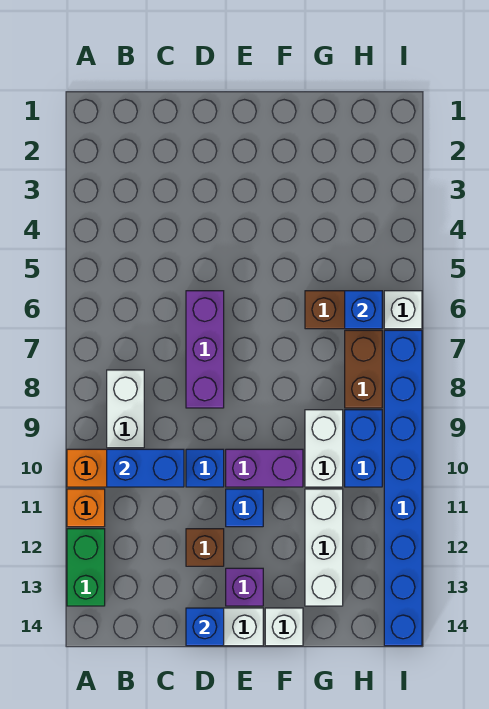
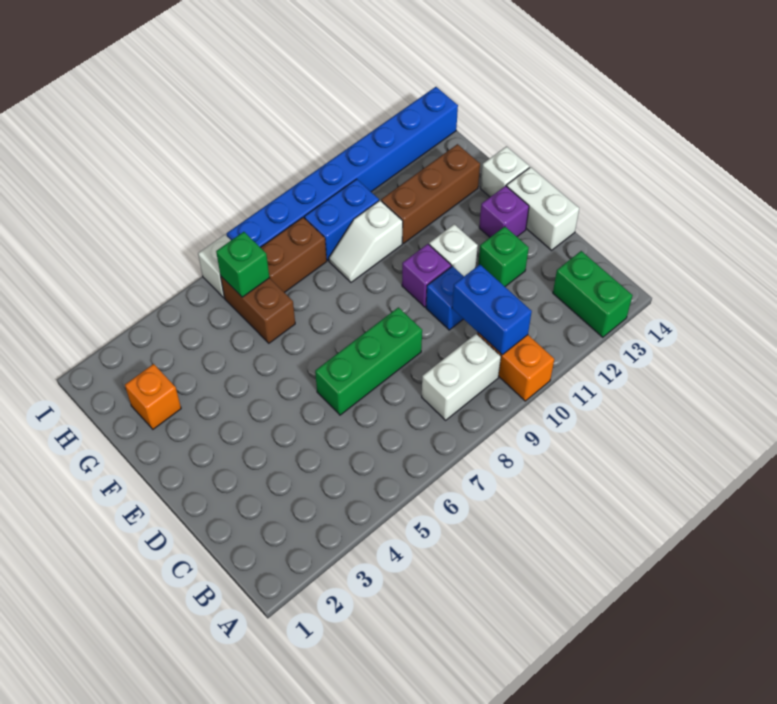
orange brick A11 level 1 -> orange brick G2 level 1
green brick A12:A13 level 1 -> green brick A13:B13 level 1
purple brick D6:D8 level 1 -> green brick D6:D8 level 1
brown brick D12 level 1 -> green brick D12 level 1
blue brick D14 level 2 -> none
purple brick E10:F10 level 1 -> purple brick E10 level 1
blue brick E11 level 1 -> white brick E11 level 1
white brick G9:G10 level 1 -> white slope G9:G10 level 1 top 10
white brick G11:G13 level 1 -> brown brick G11:G13 level 1
blue brick H6 level 2 -> green brick H6 level 2

